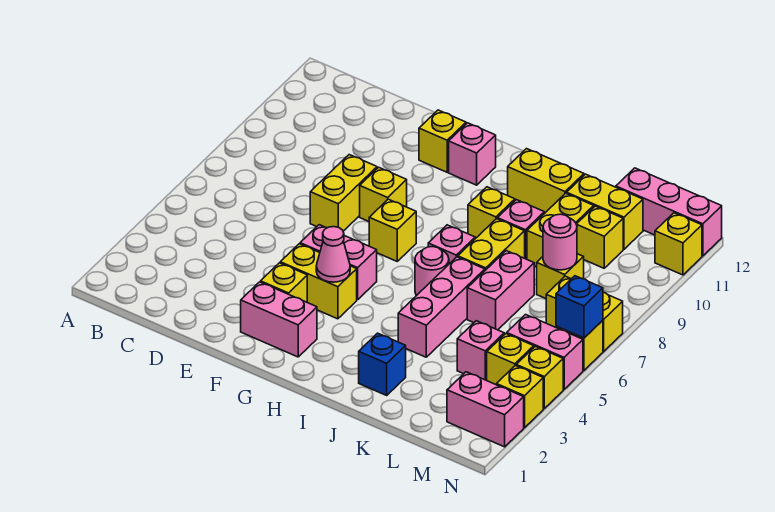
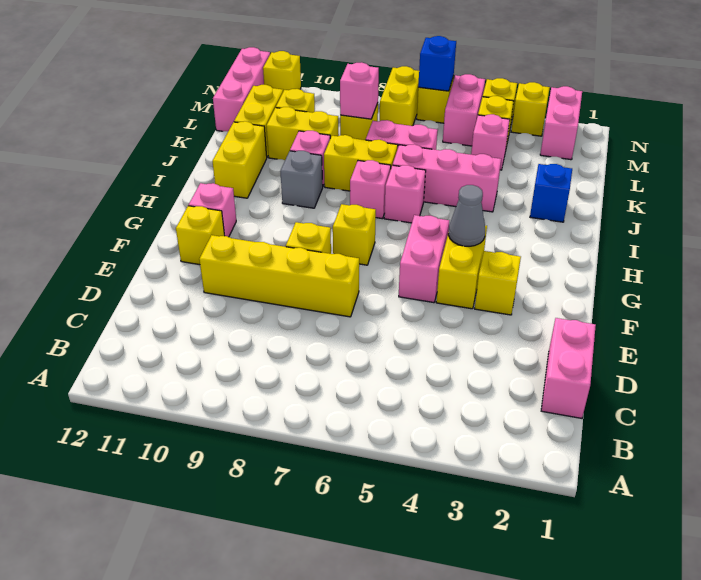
yellow brick E7:E8 level 1 -> yellow brick E7:E10 level 1
pink brick F2:G2 level 1 -> pink brick C1:D1 level 1
pink cone G4 level 2 -> grey cone G4 level 2
pink round brick I6 level 1 -> pink brick I6 level 1
yellow brick I9 level 1 -> grey brick I9 level 1
pink round brick L8 level 2 -> pink brick L8 level 2

